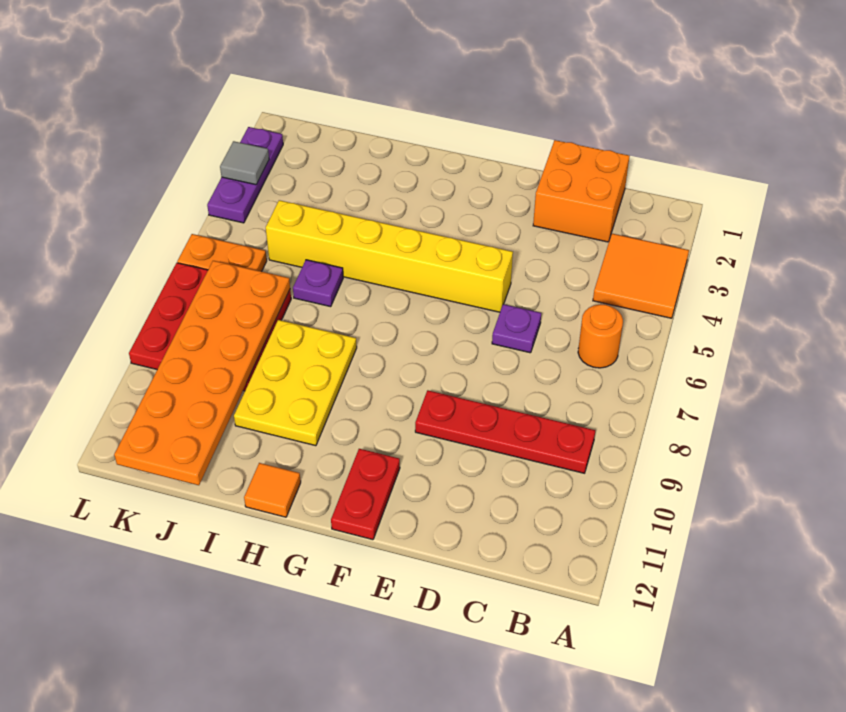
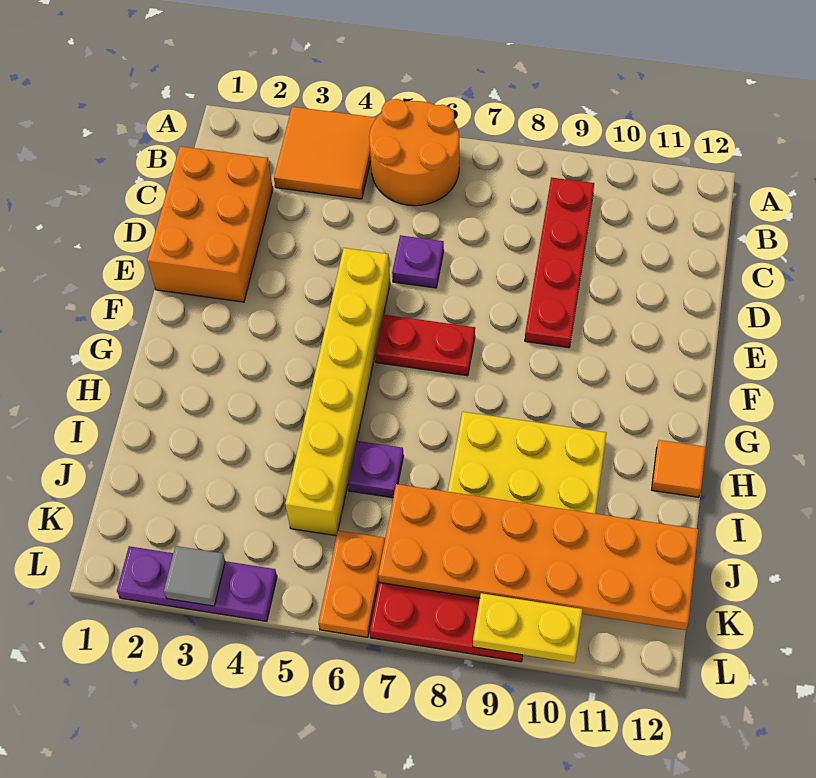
orange round brick B6 level 1 -> orange round brick A5:B6 level 1
orange brick C1:D2 level 1 -> orange brick C1:E2 level 1
red plate F11:F12 level 1 -> red plate F6:F7 level 1
none -> yellow plate L9:L10 level 2

